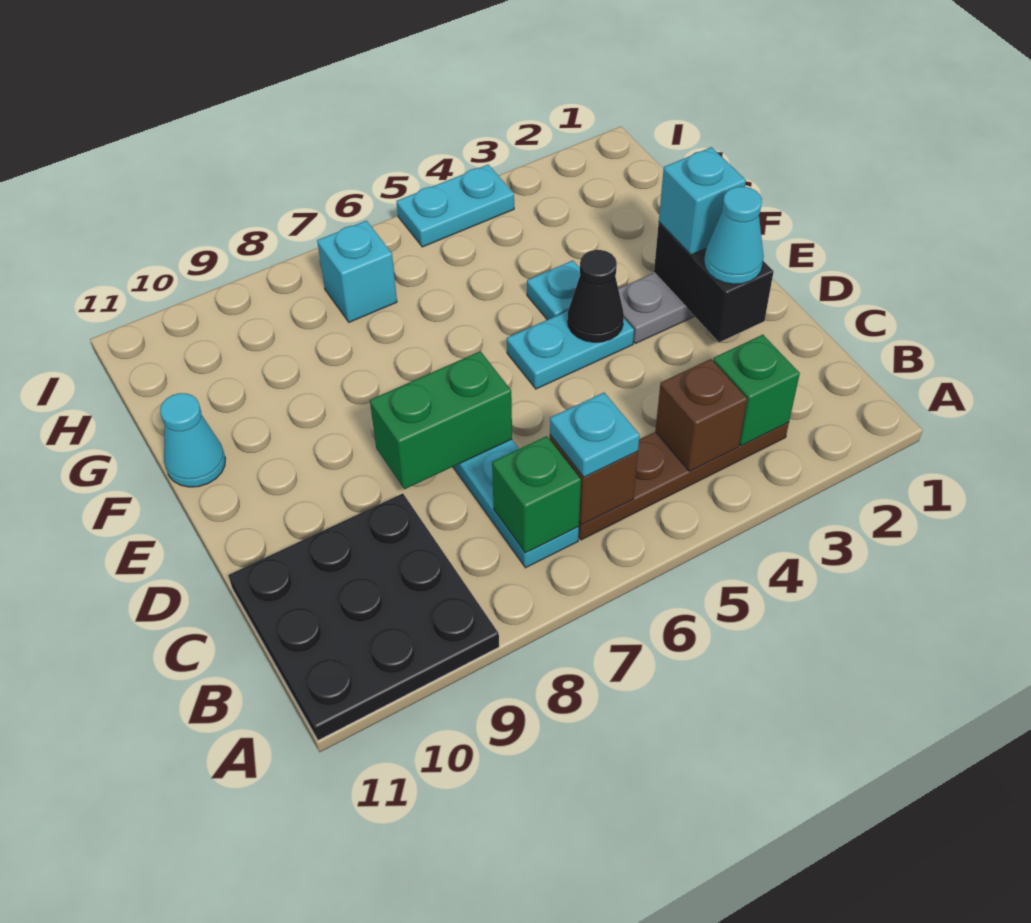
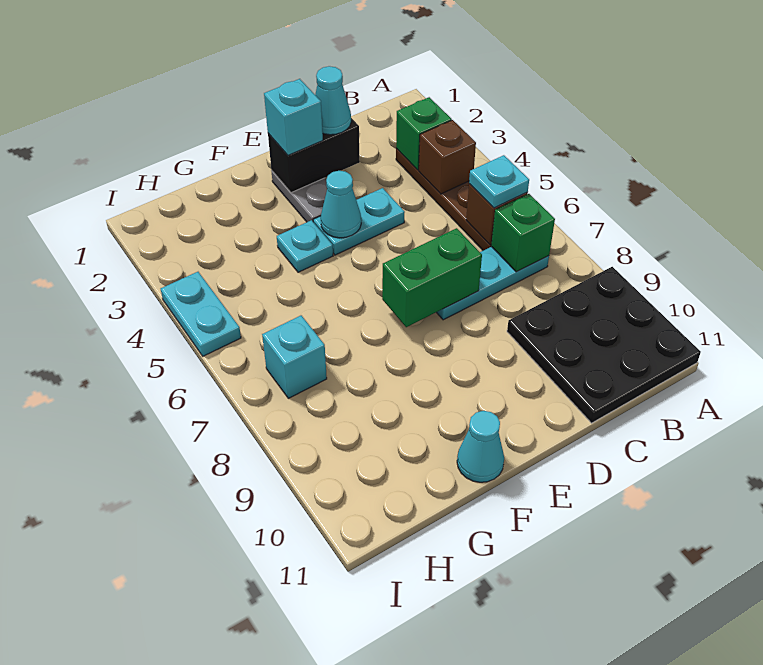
green brick D7:D8 level 2 -> green brick D7:E7 level 2
cyan plate E4:E5 level 1 -> cyan plate D4:E4 level 1
black cone E4 level 2 -> cyan cone E4 level 2

